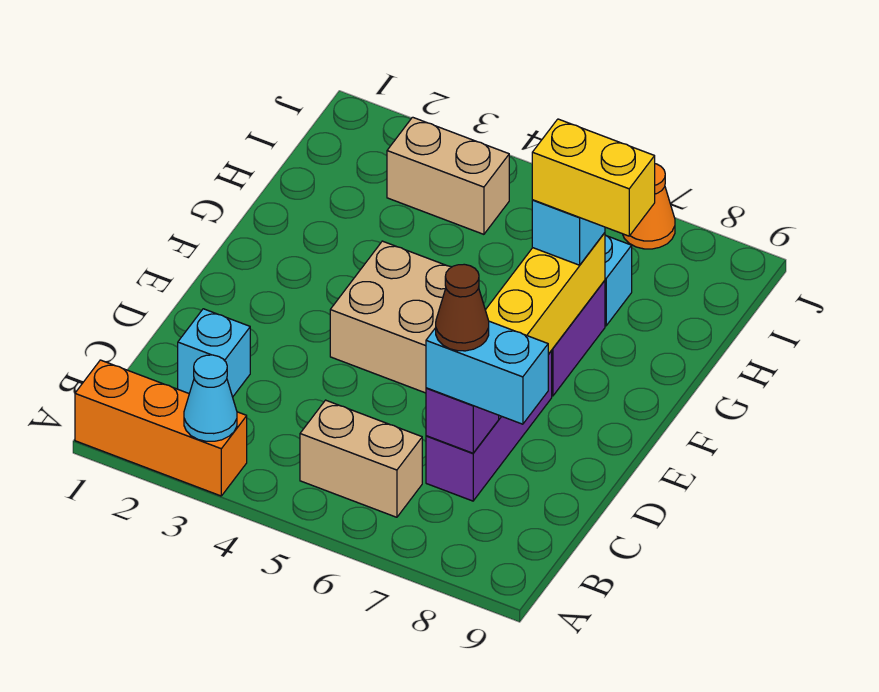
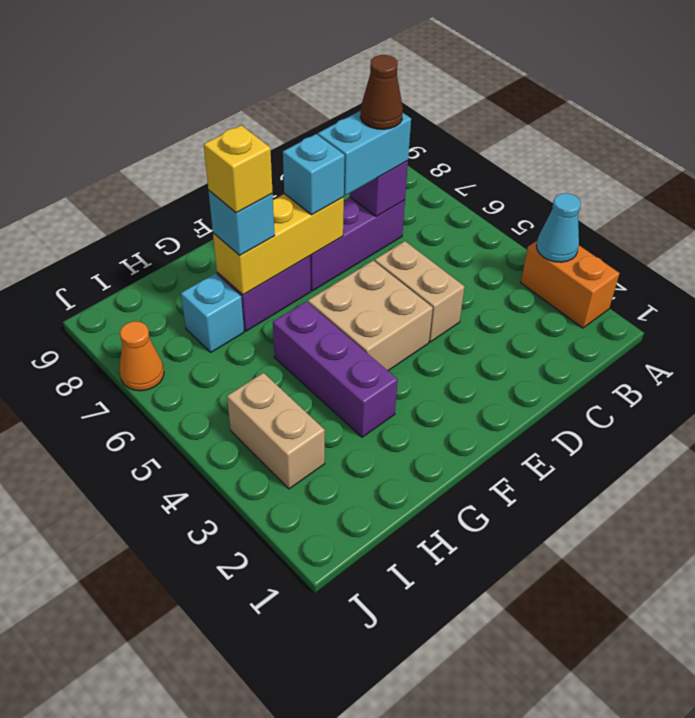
orange brick A1:A3 level 1 -> orange brick A2:A3 level 1
tan brick B5:B6 level 1 -> tan brick D4:D5 level 1
cyan brick C2 level 1 -> cyan brick E7 level 3
cyan brick C7:C8 level 3 -> cyan brick C7:D7 level 3
none -> purple brick G3:G5 level 1
yellow brick G7:G8 level 4 -> yellow brick G7 level 4

